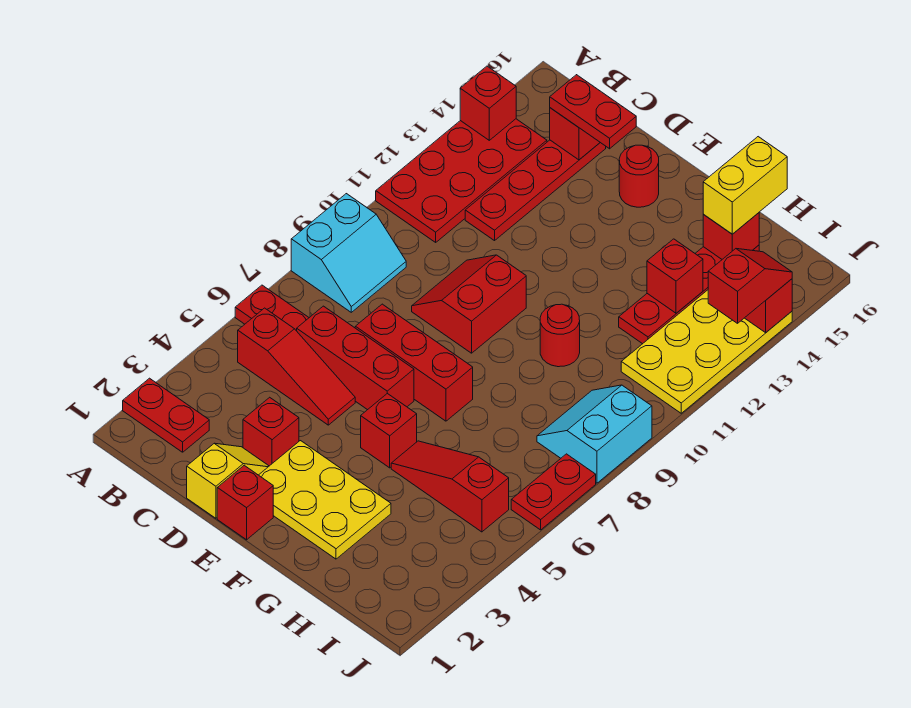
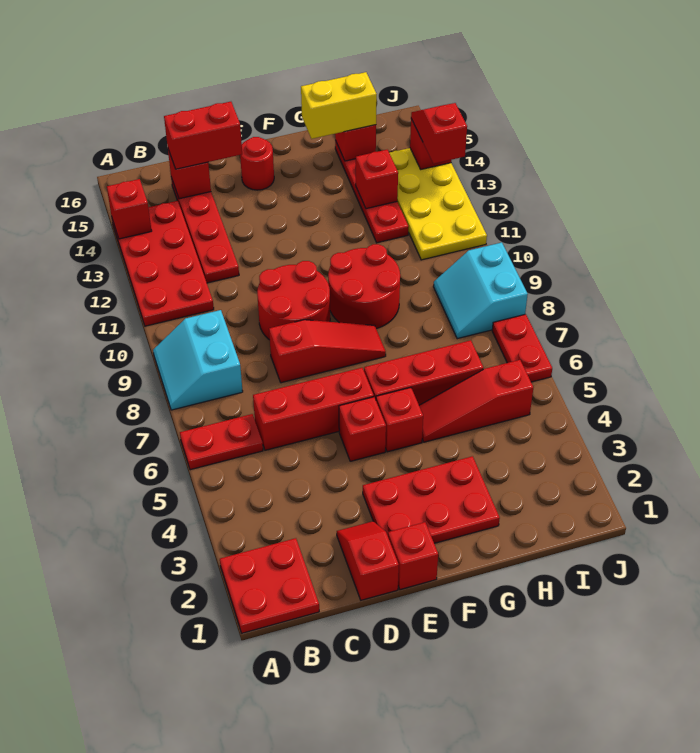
red plate A2:B2 level 1 -> red plate A1:B2 level 1
cyan slope A8:B9 level 1 top A -> cyan slope A8:B9 level 1 top B
red slope B5:D5 level 1 top B -> red slope D8:F8 level 1 top D
red plate C15:D15 level 3 -> red brick C15:D15 level 3
yellow slope D1:D2 level 1 top 1 -> red slope D1:D2 level 1 top 1
red brick D3 level 1 -> red brick E5 level 1
red brick D7:F7 level 1 -> red brick F6:H6 level 1
red slope D9:E10 level 1 top E -> red round brick D9:E10 level 1
yellow plate E2:G3 level 1 -> red plate E2:G3 level 1
red round brick G10 level 1 -> red round brick F9:G10 level 1
yellow brick H15:H16 level 3 -> yellow brick G15:H15 level 3

